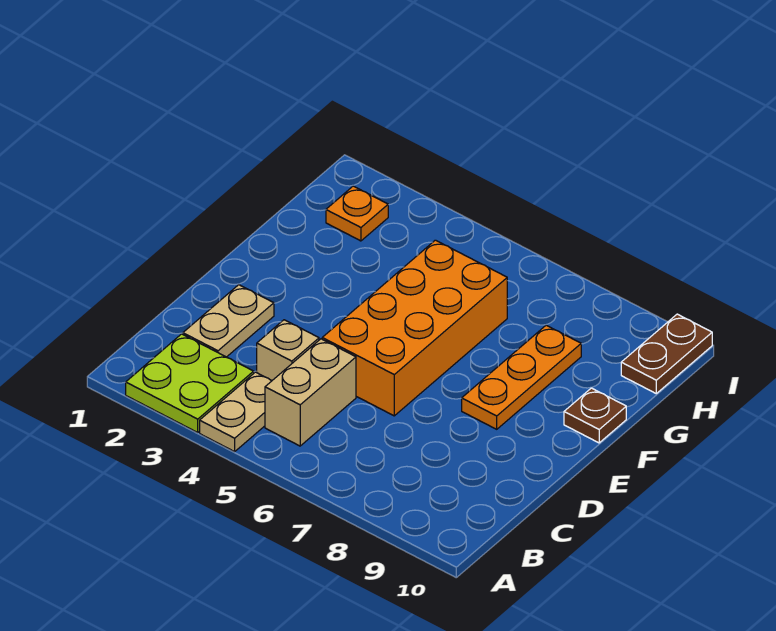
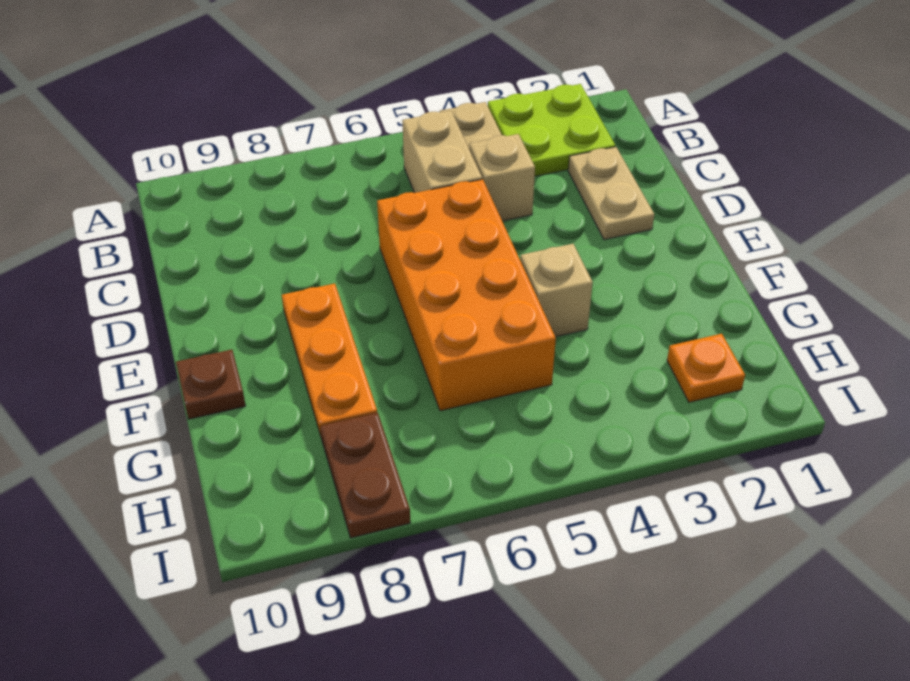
none -> tan brick F4 level 1
brown plate H10:I10 level 1 -> brown plate H8:I8 level 1

